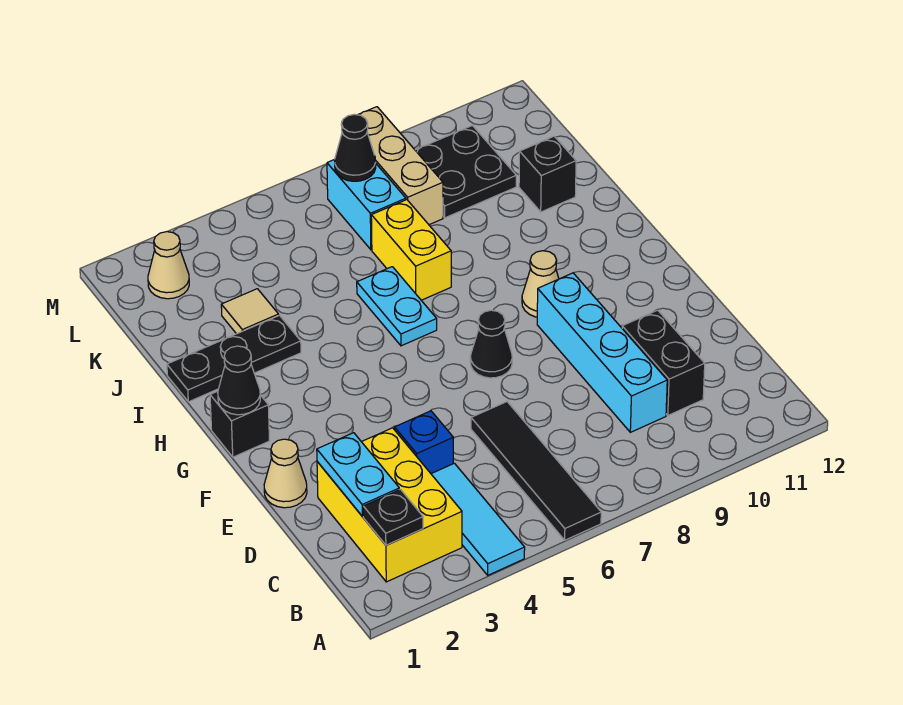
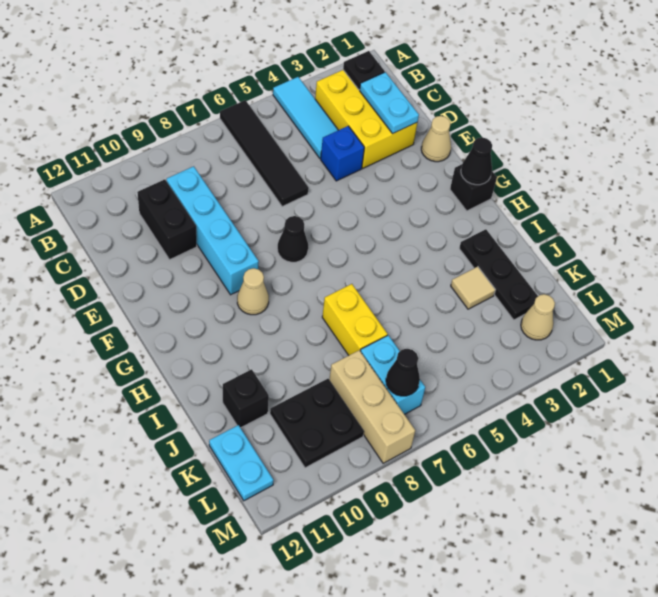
cyan plate H6:I6 level 1 -> cyan plate K12:L12 level 1
black plate I1:I3 level 1 -> black plate I2:K2 level 1

